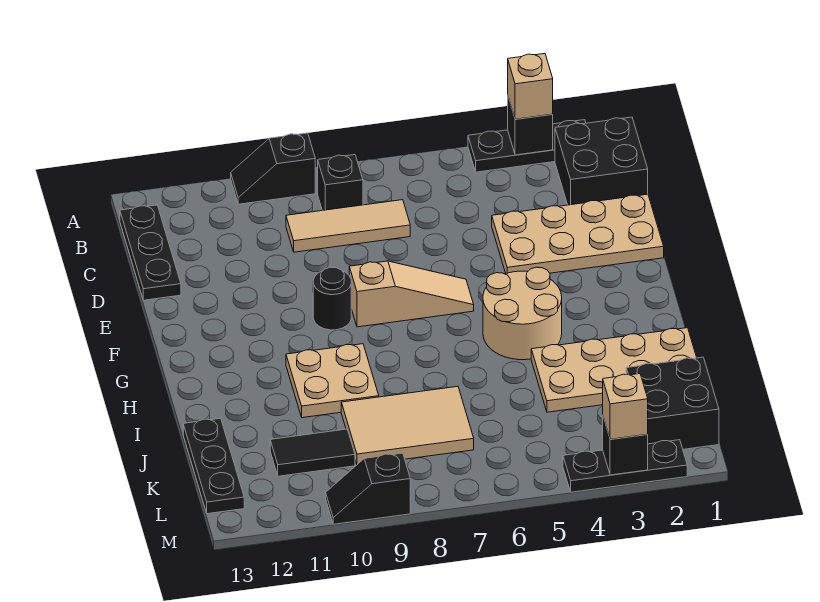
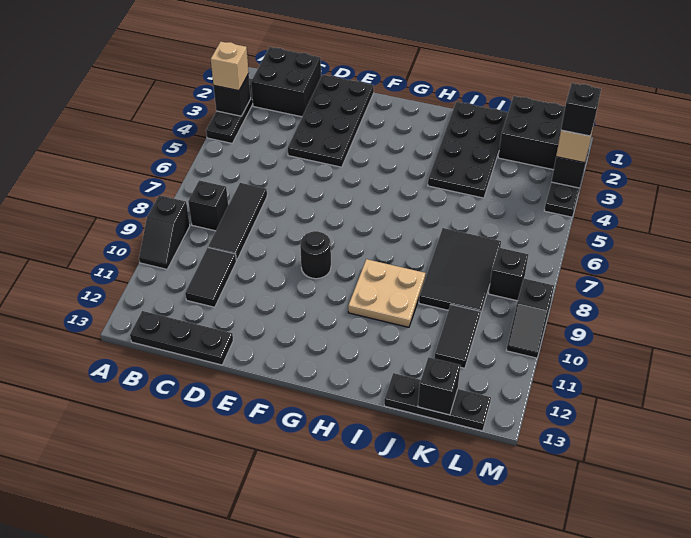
tan tile C7:C9 level 1 -> black tile C7:C9 level 1
none -> black tile C10:C11 level 1
tan plate D1:E4 level 1 -> black plate D1:E4 level 1
tan slope F6:F8 level 1 top 8 -> none
tan round brick G4:H5 level 1 -> none
tan plate I1:J4 level 1 -> black plate I1:J4 level 1
tan tile J7:K9 level 1 -> black tile J7:K9 level 1
none -> black brick K13 level 2
none -> black brick L8 level 1
none -> black brick M3 level 4

